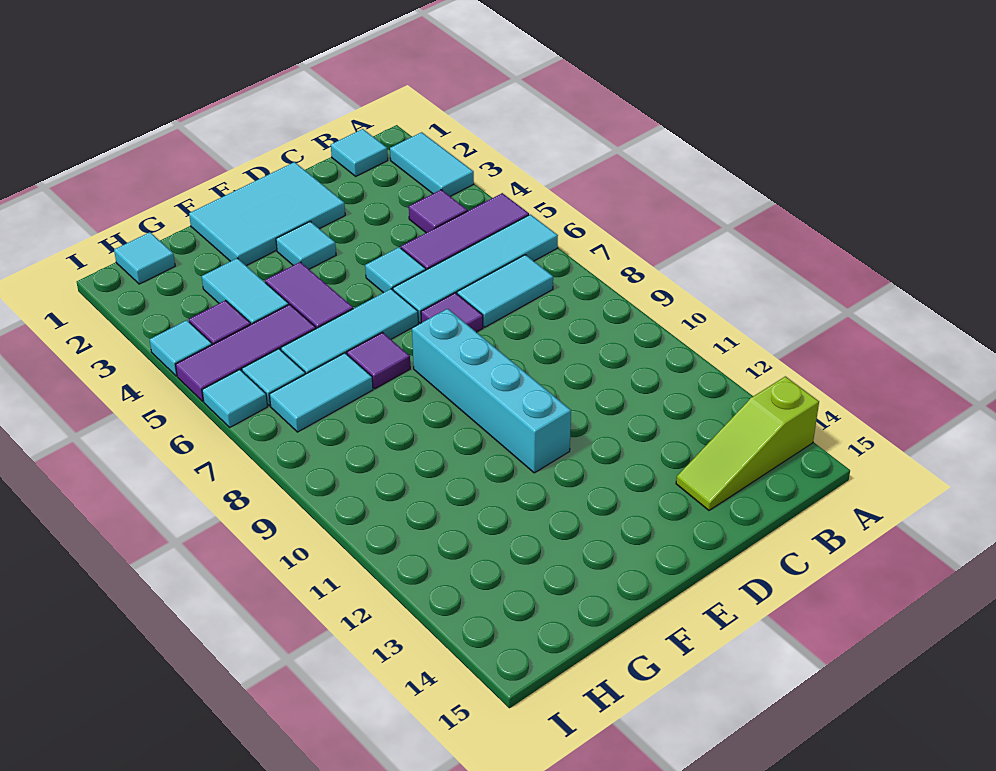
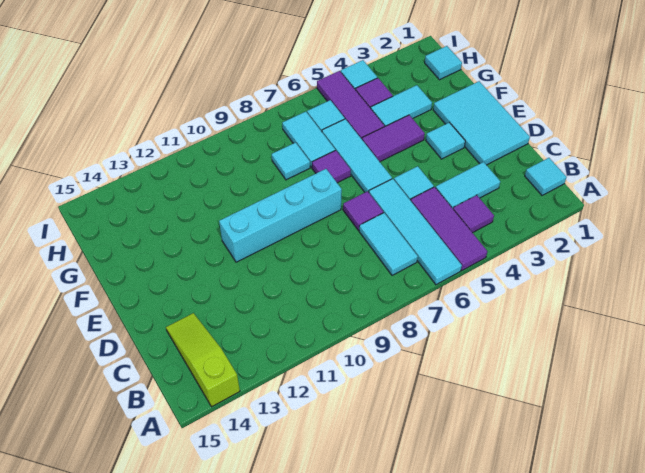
cyan tile A2:A3 level 1 -> cyan tile C3:C4 level 1
cyan tile I6 level 1 -> cyan tile G8 level 1

